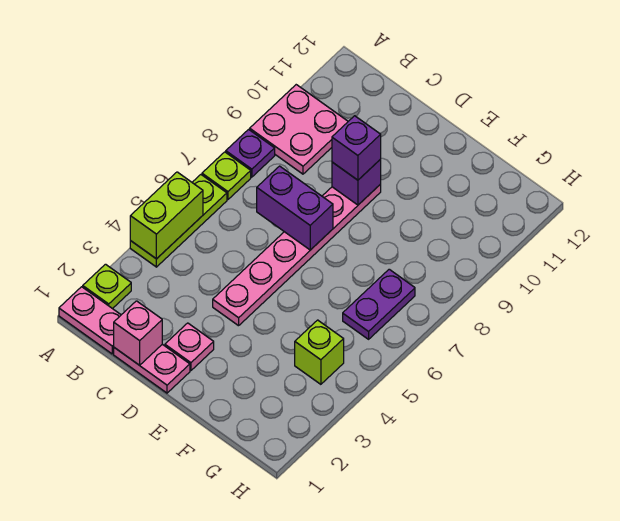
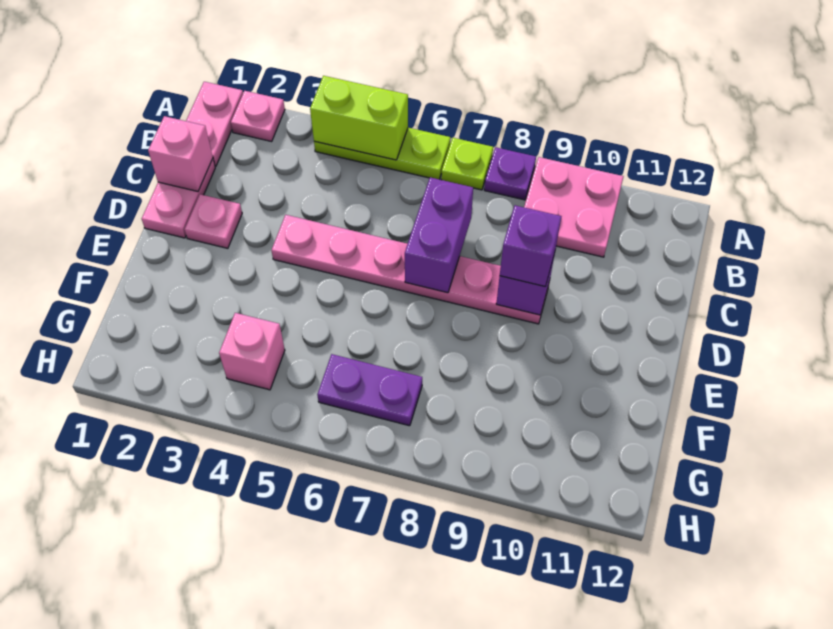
lime plate A2 level 1 -> pink plate A2 level 1
lime brick G4 level 1 -> pink brick G4 level 1

